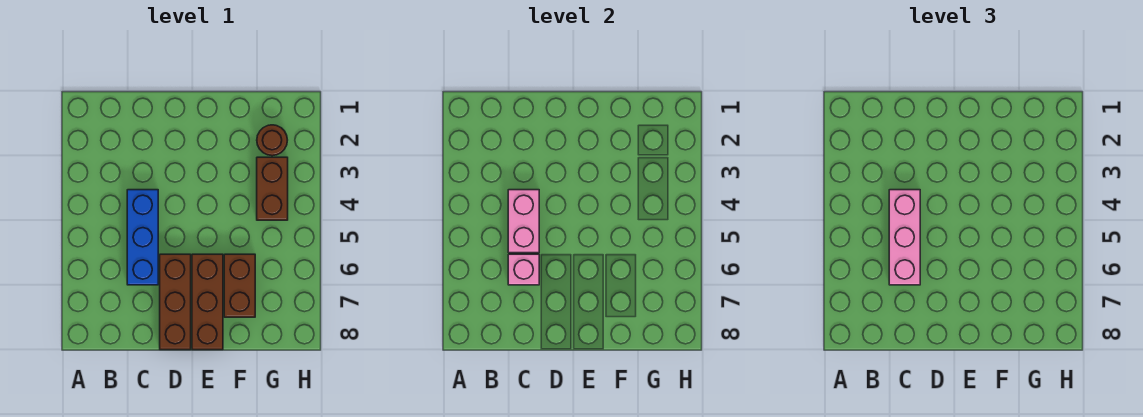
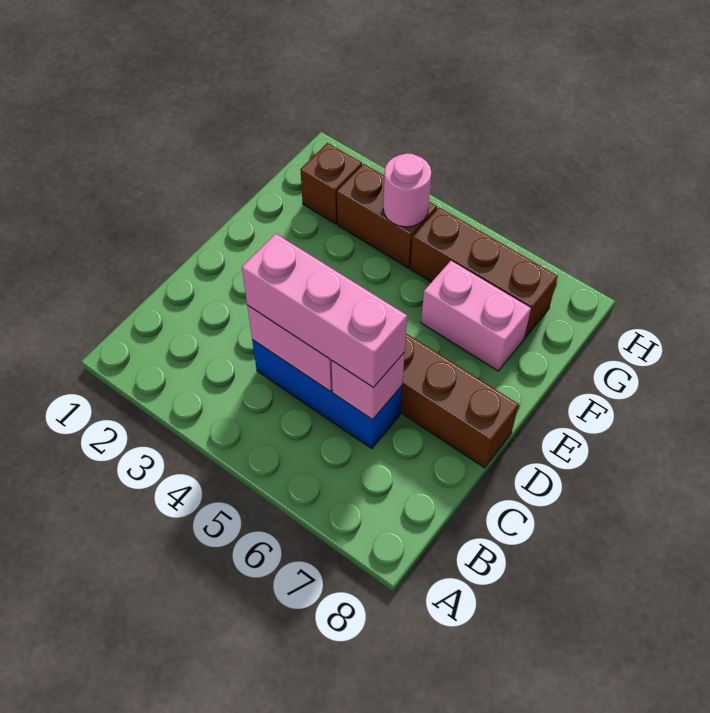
brown brick E6:E8 level 1 -> brown brick G5:G7 level 1
brown brick F6:F7 level 1 -> pink brick F6:F7 level 1
brown round brick G2 level 1 -> brown brick G2 level 1
none -> pink round brick G4 level 2

